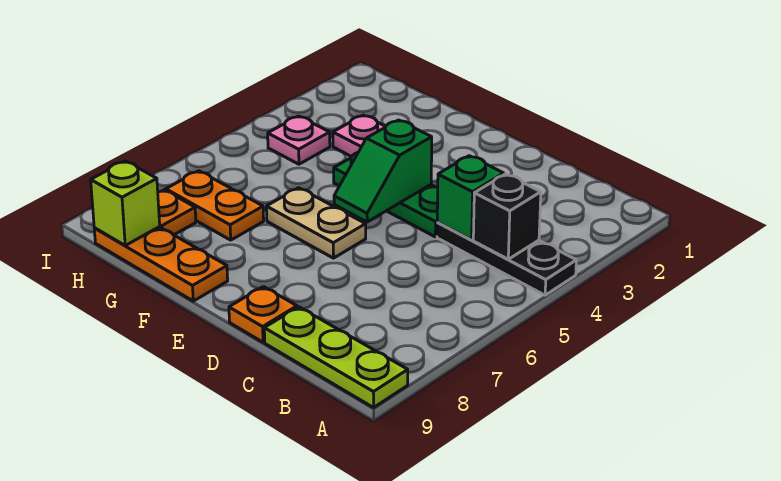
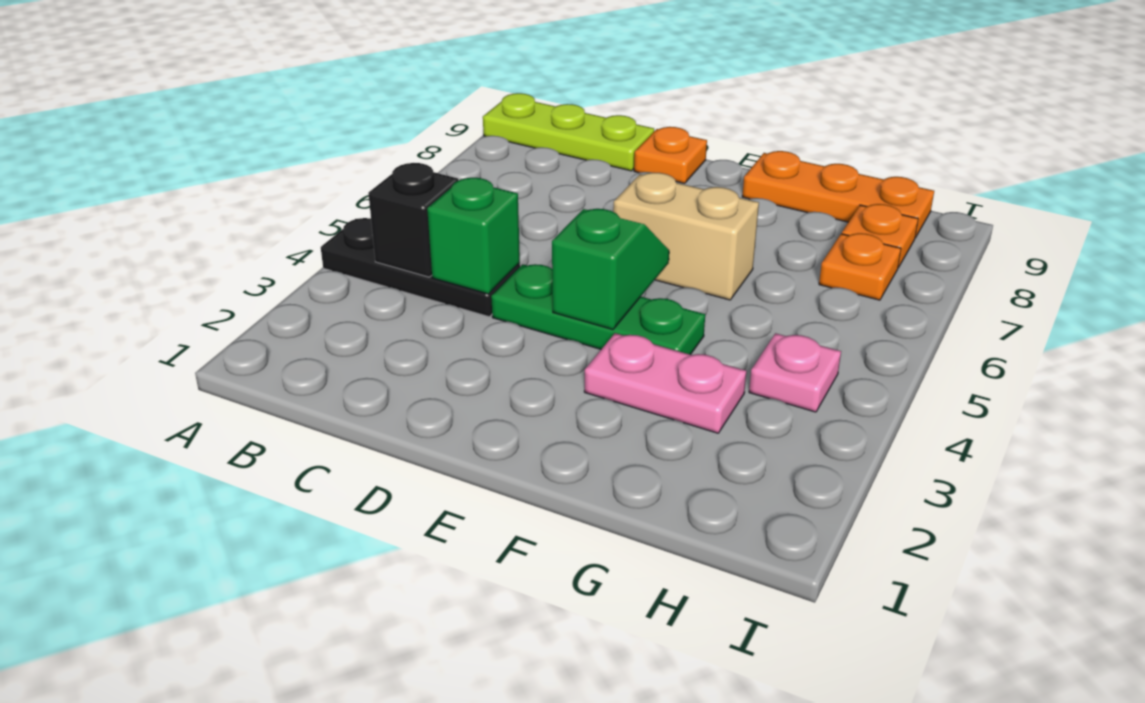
tan plate E6:F6 level 1 -> tan brick E6:F6 level 1
orange plate G7:H7 level 1 -> orange plate H7 level 1
lime brick H9 level 2 -> none

